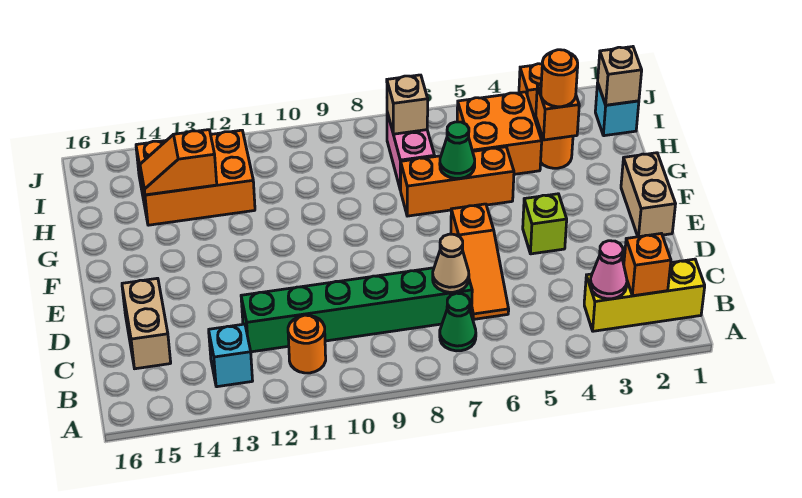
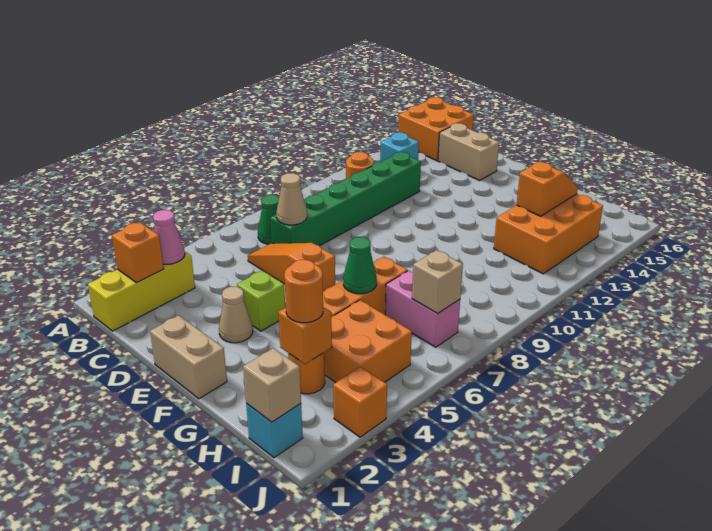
none -> orange brick A15:B16 level 1
none -> tan cone E3 level 1

